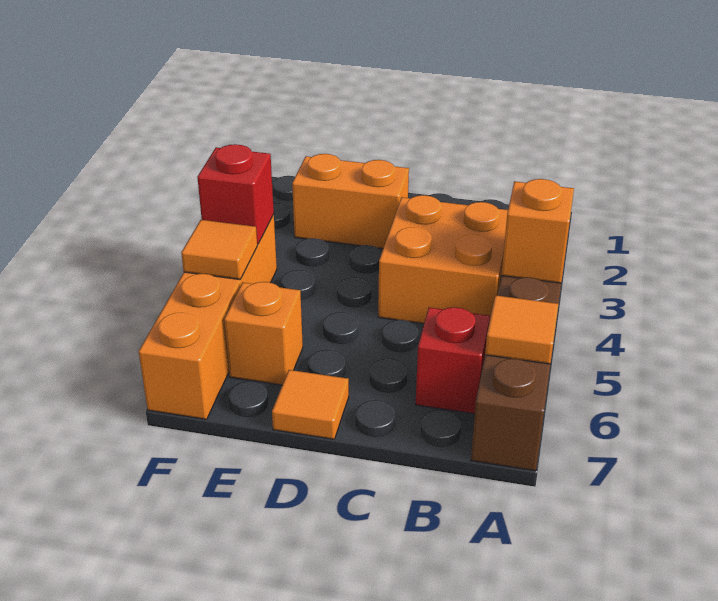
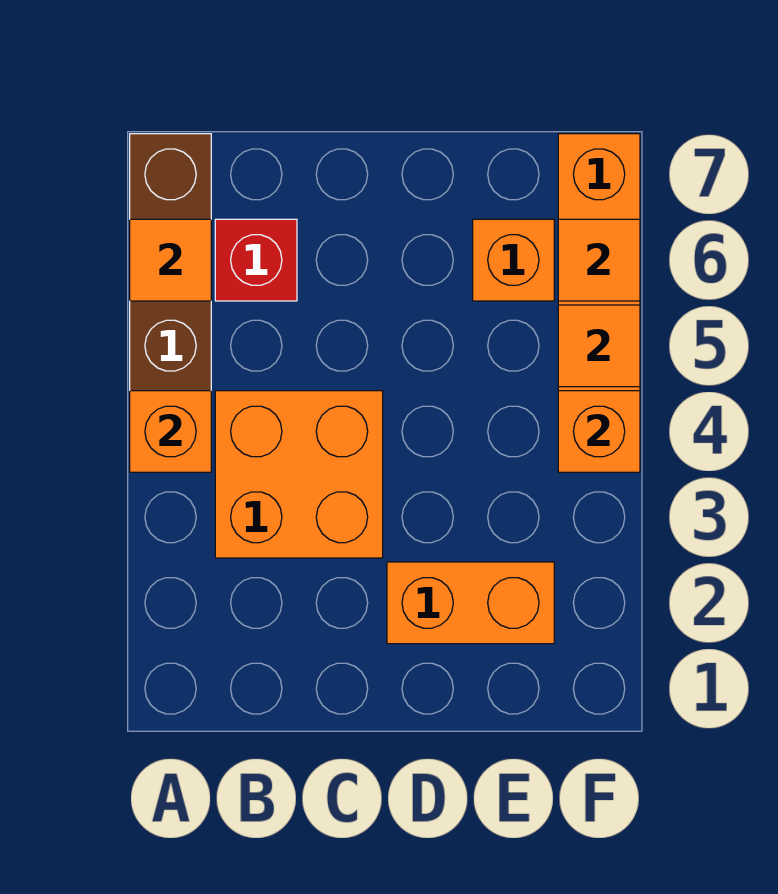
orange tile D7 level 1 -> orange tile F6 level 2
red brick F4 level 2 -> orange brick F4 level 2

